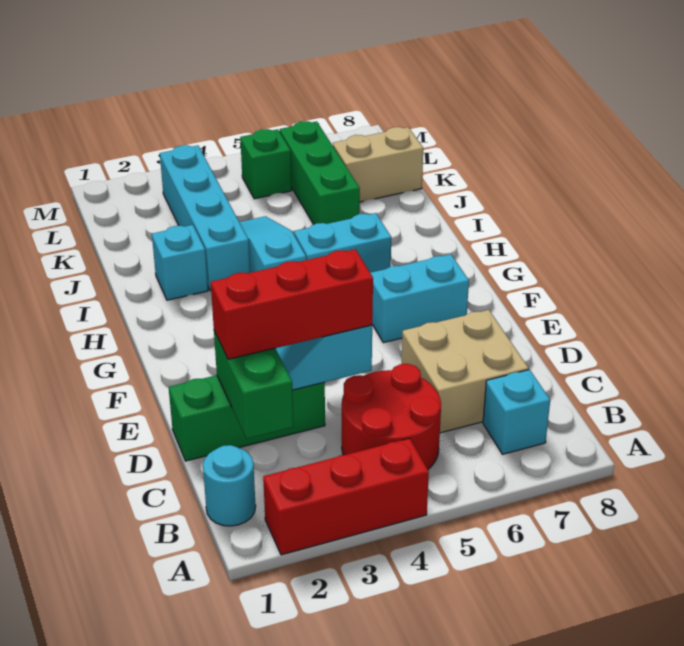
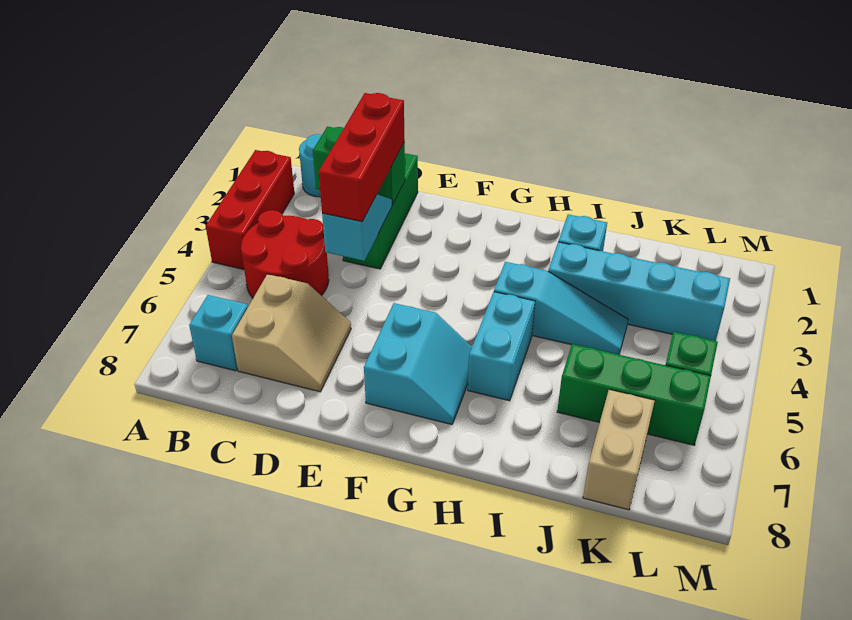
tan brick C6:D7 level 1 -> tan slope C6:D7 level 1 top C

